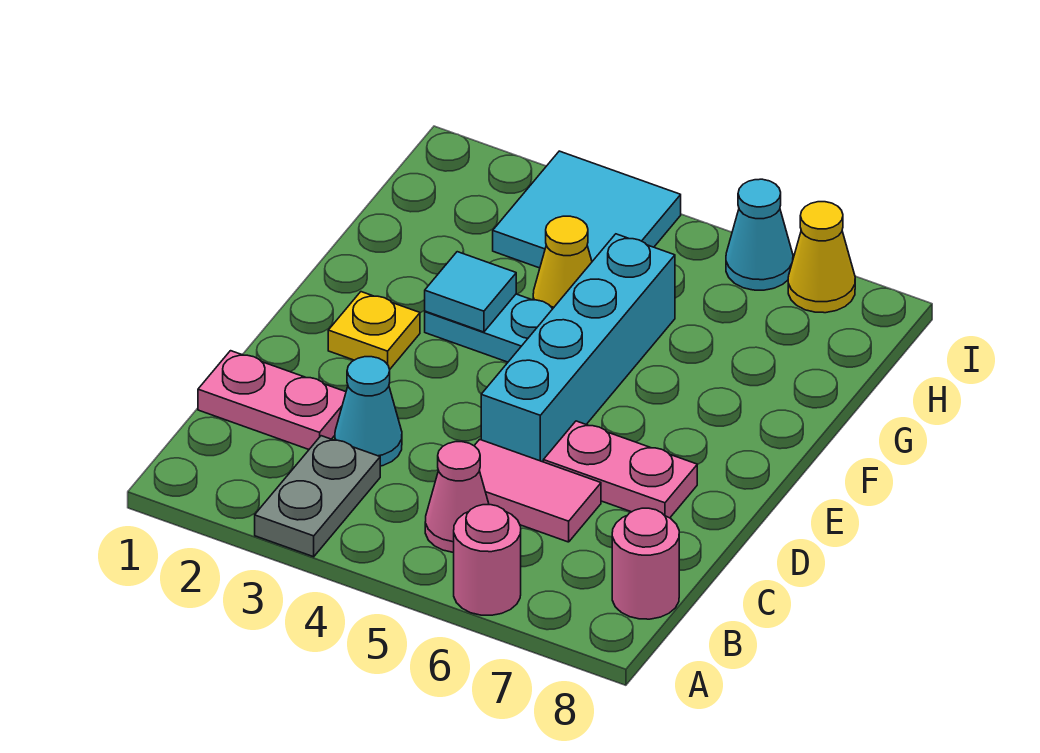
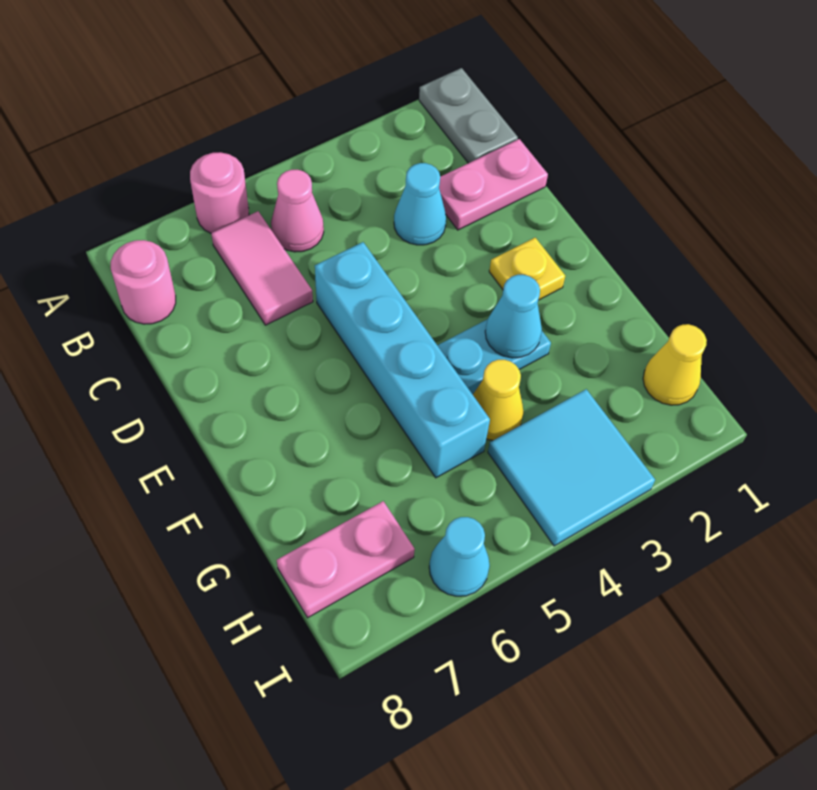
grey plate A3:B3 level 1 -> grey plate A1:B1 level 1
pink tile C5:C6 level 1 -> pink tile B6:C6 level 1
pink plate D6:D7 level 1 -> pink plate H7:H8 level 1
cyan tile F3 level 2 -> cyan cone F3 level 2
yellow cone I7 level 1 -> yellow cone H1 level 1

